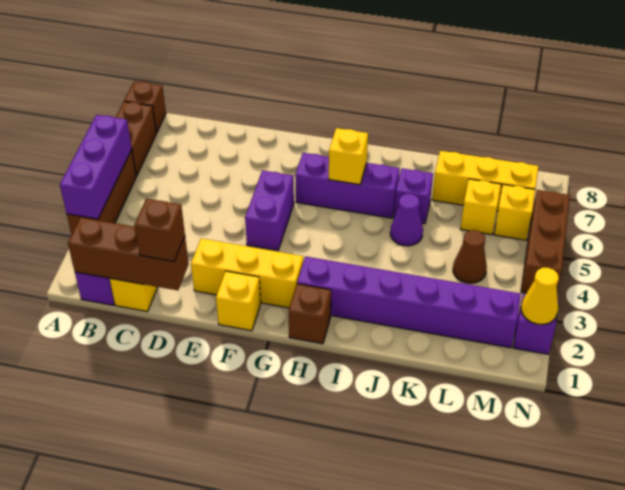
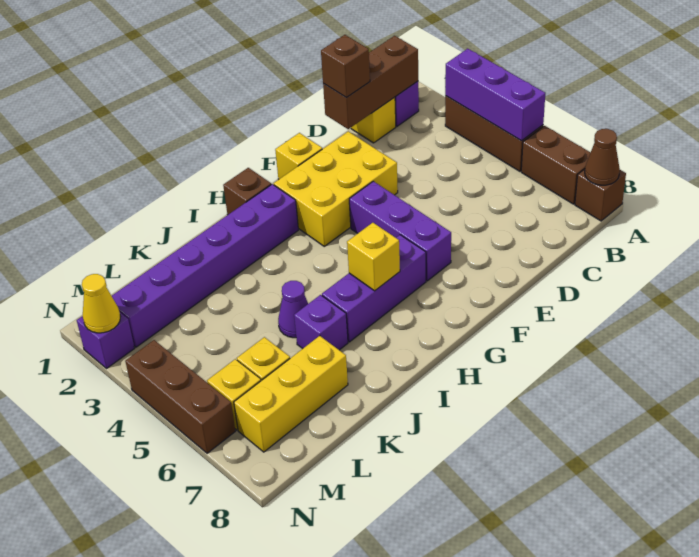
yellow brick E2:G2 level 1 -> yellow brick E2:G3 level 1
purple brick F4:F5 level 1 -> purple brick F4:F6 level 1
brown cone L4 level 1 -> brown cone A8 level 2

